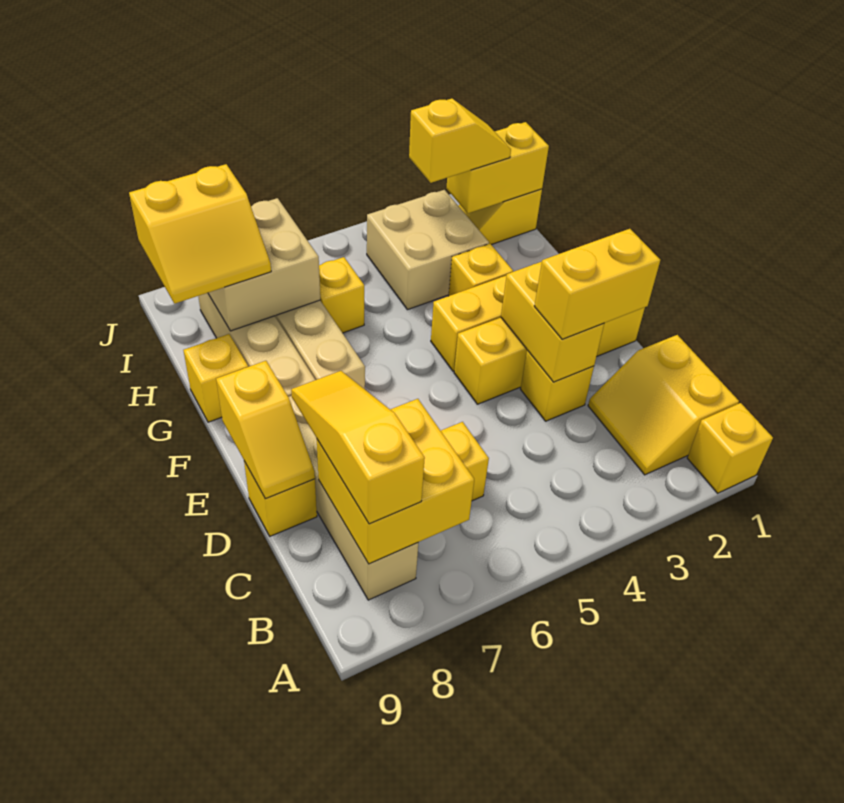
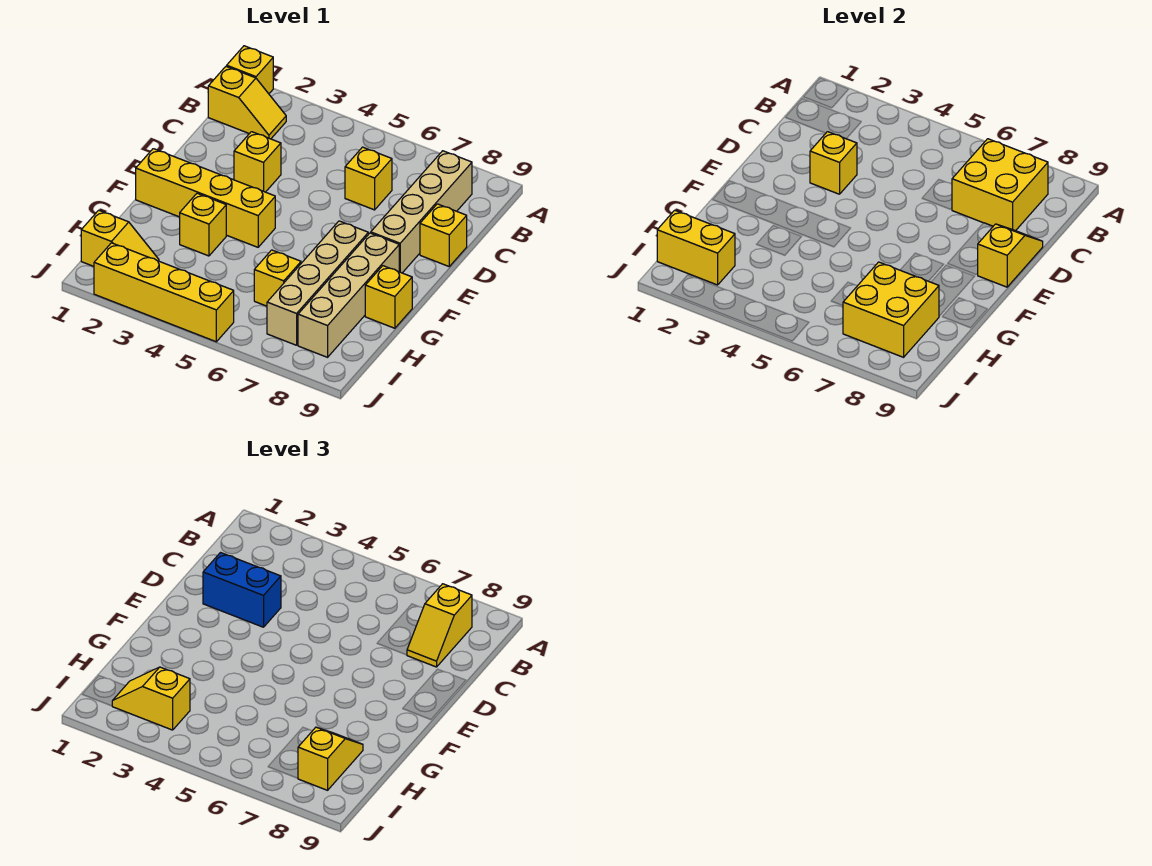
yellow slope B1:C2 level 1 top 1 -> yellow slope B1:B2 level 1 top 1
yellow slope B8:D8 level 3 top B -> yellow slope B8:C8 level 3 top B
yellow brick D2:D3 level 3 -> blue brick D2:D3 level 3
yellow brick D3:E3 level 2 -> yellow brick D3 level 2
yellow brick E1:E4 level 1 -> yellow brick J2:J5 level 1
tan brick H3:I4 level 1 -> none
tan brick H7:I8 level 2 -> yellow brick H7:I8 level 2
yellow slope H8:I9 level 3 top I -> yellow slope H8:I8 level 3 top I

